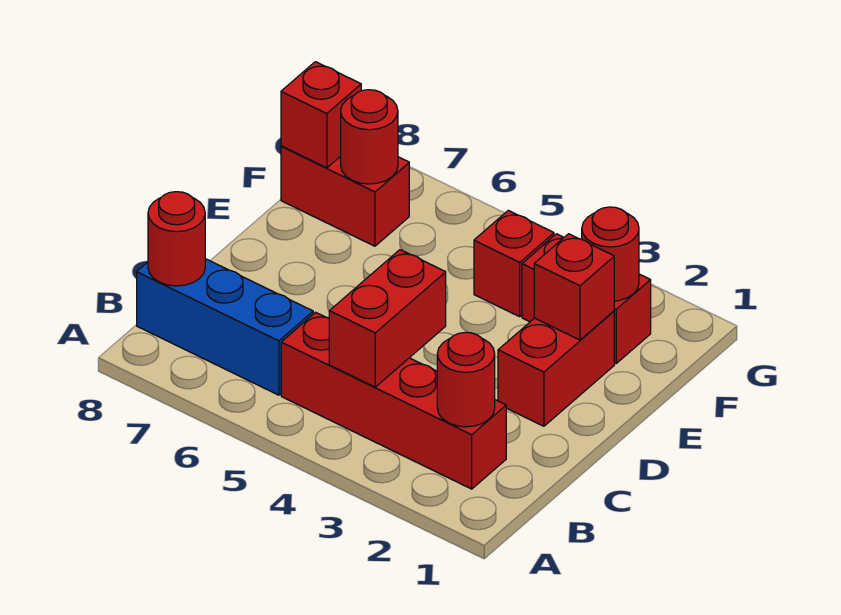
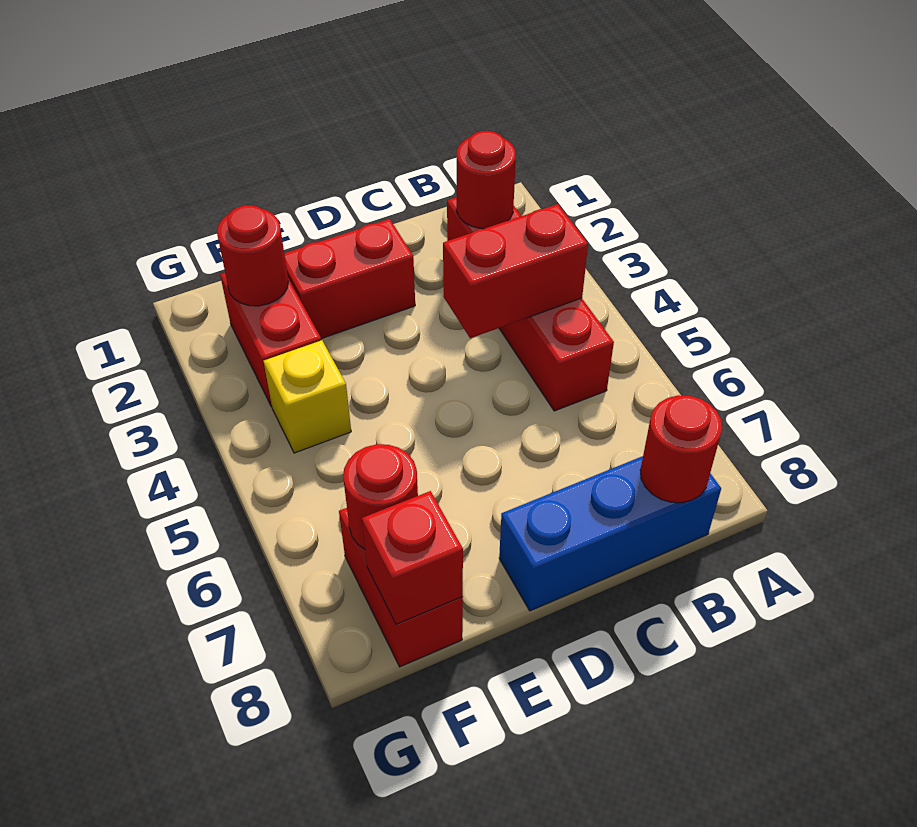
blue brick B6:B8 level 1 -> blue brick B8:D8 level 1
red brick E2 level 2 -> none
red brick F4 level 1 -> yellow brick F4 level 1

